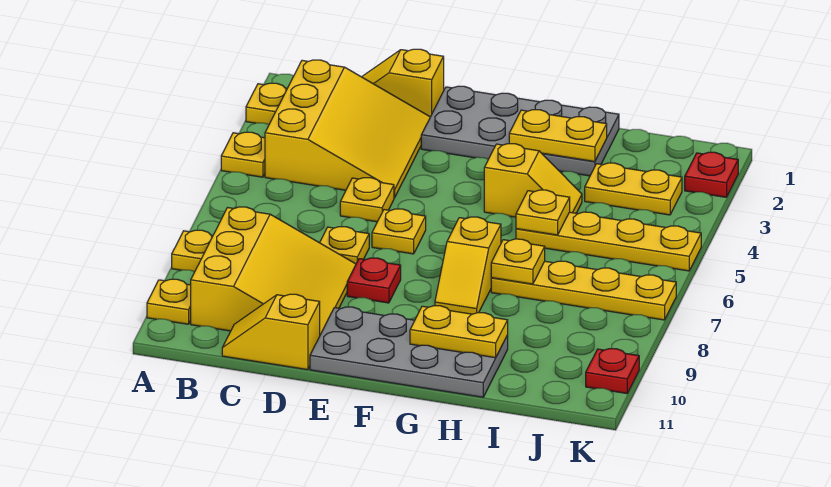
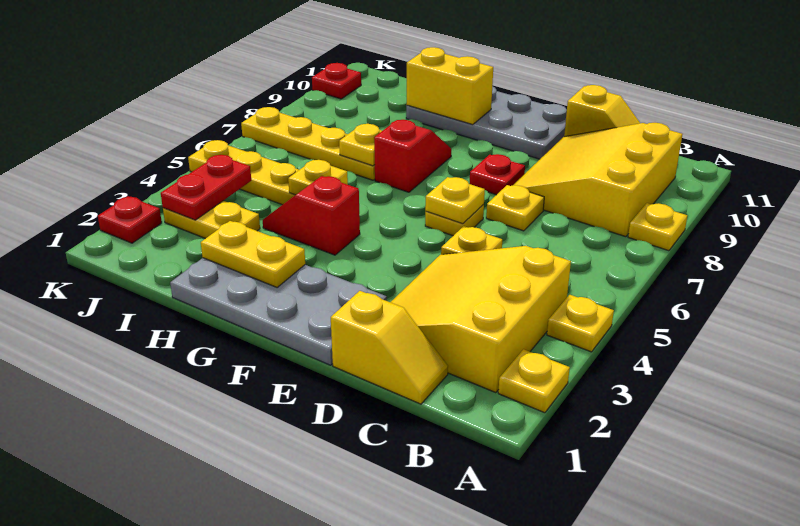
yellow plate A10 level 1 -> yellow plate E6 level 2
yellow slope G4:H4 level 1 top G -> red slope G4:H4 level 1 top G
yellow slope G7:G8 level 1 top 7 -> red slope G7:G8 level 1 top 7
yellow plate G10:H10 level 2 -> yellow brick G10:H10 level 2
none -> red plate J3:J4 level 2

